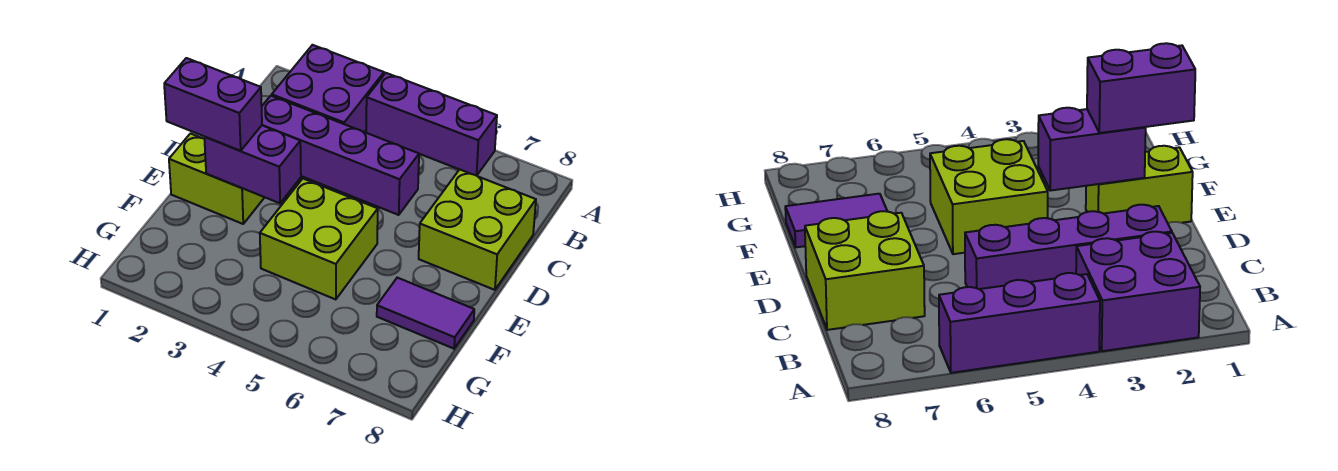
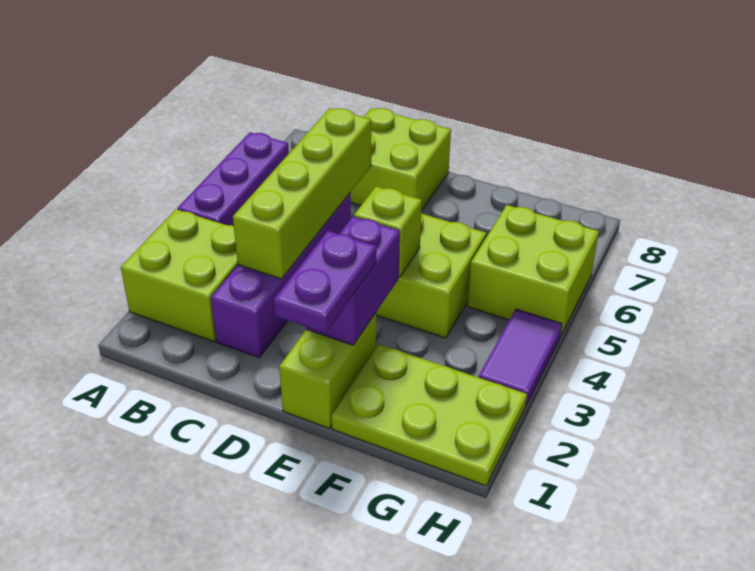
purple brick A2:B3 level 1 -> lime brick A2:B3 level 1
none -> lime brick C3:C6 level 2
purple brick E1:E2 level 3 -> purple plate E1:E2 level 3
none -> lime brick E4 level 2
none -> lime plate F1:H2 level 1
purple tile F7:F8 level 1 -> purple tile H3:H4 level 1
none -> lime brick G5:H6 level 1

